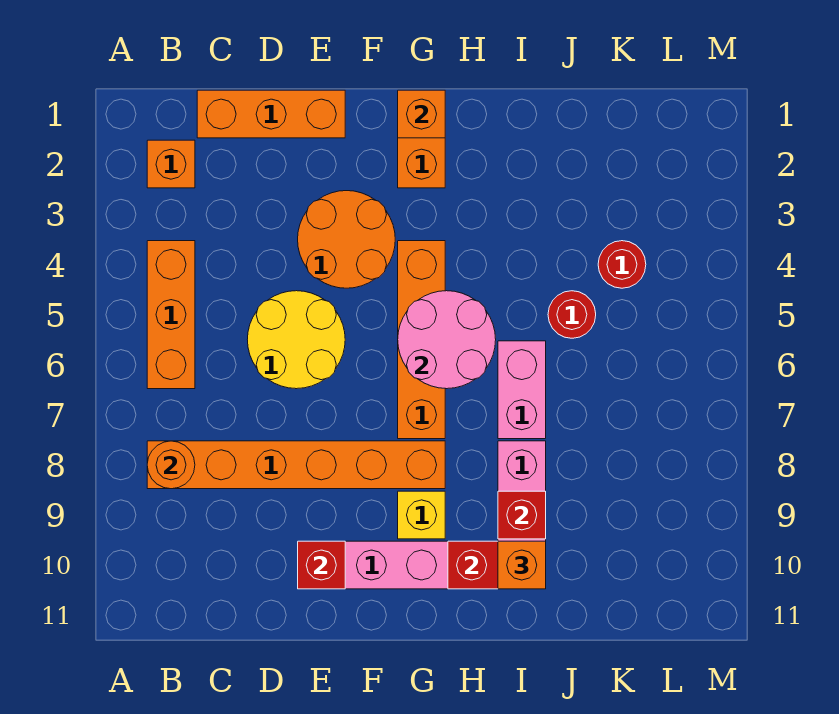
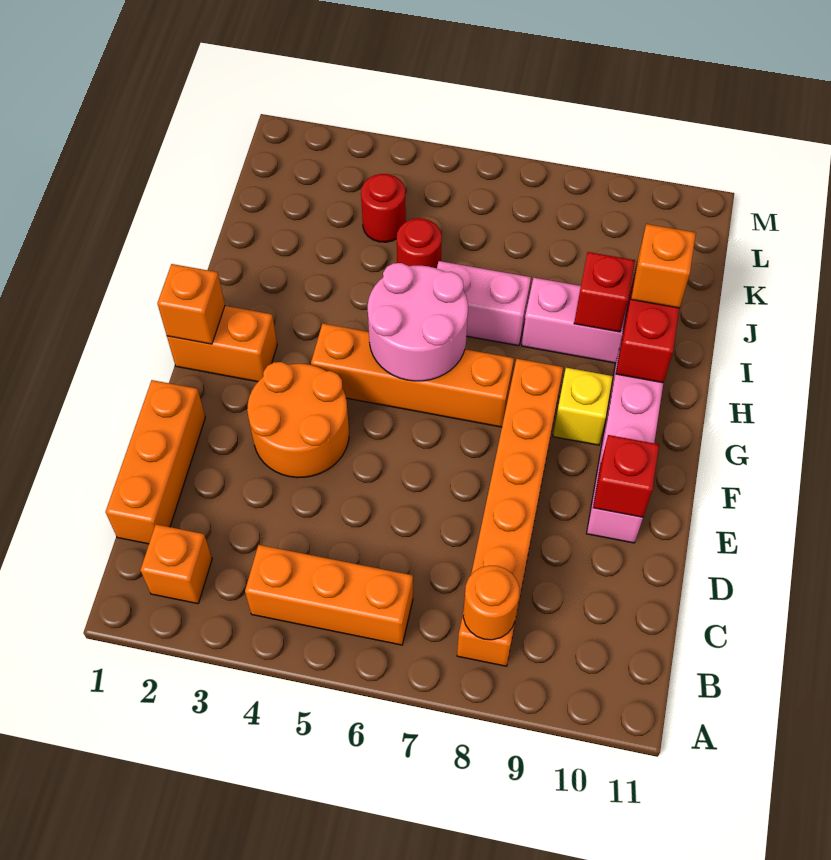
yellow round brick D5:E6 level 1 -> none

